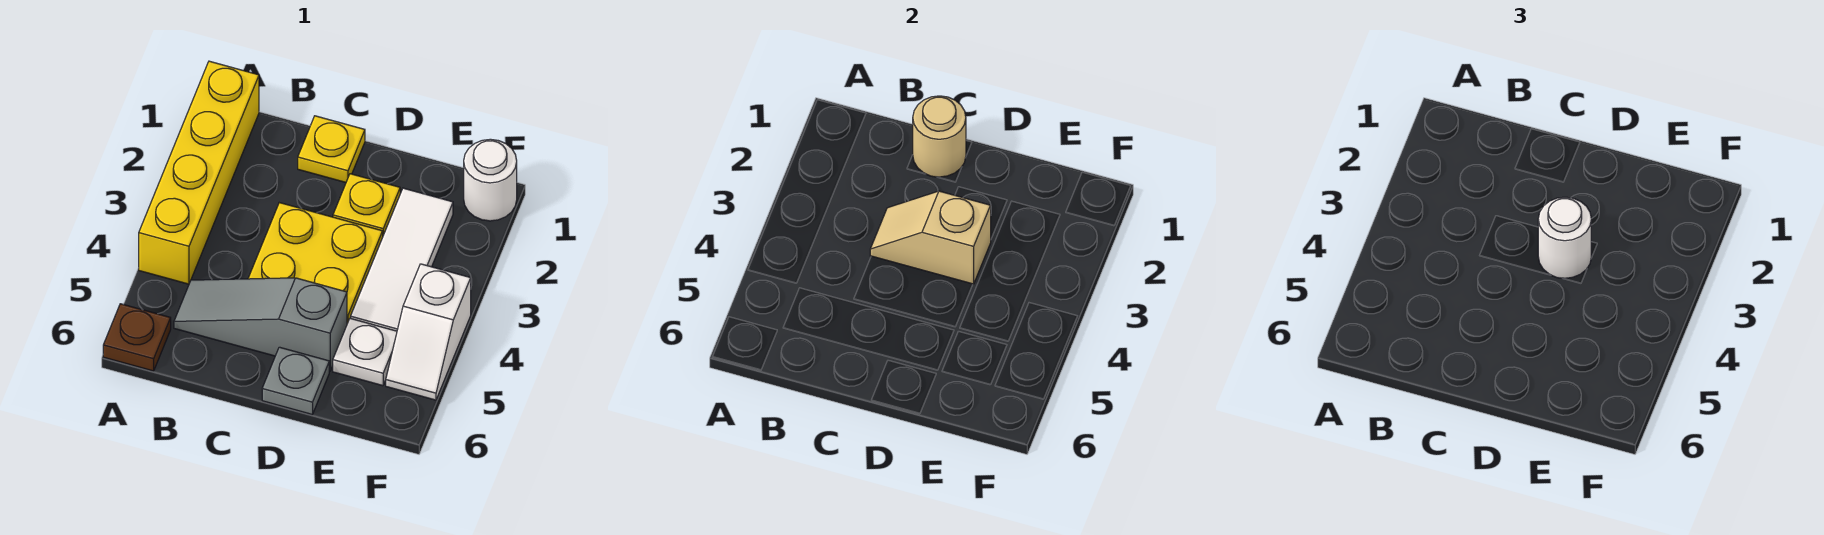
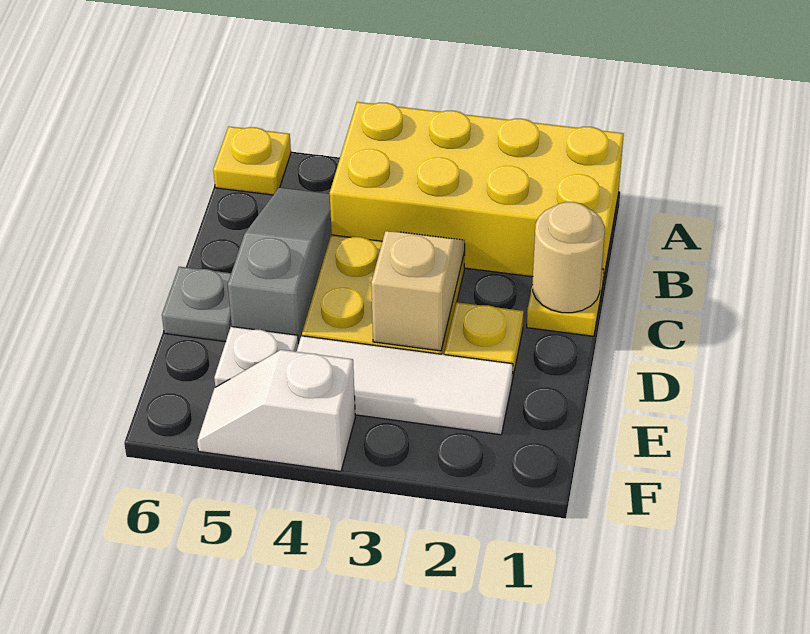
yellow brick A1:A4 level 1 -> yellow brick A1:B4 level 1
brown plate A6 level 1 -> yellow plate A6 level 1
white round brick D3 level 3 -> none
white round brick F1 level 1 -> none

